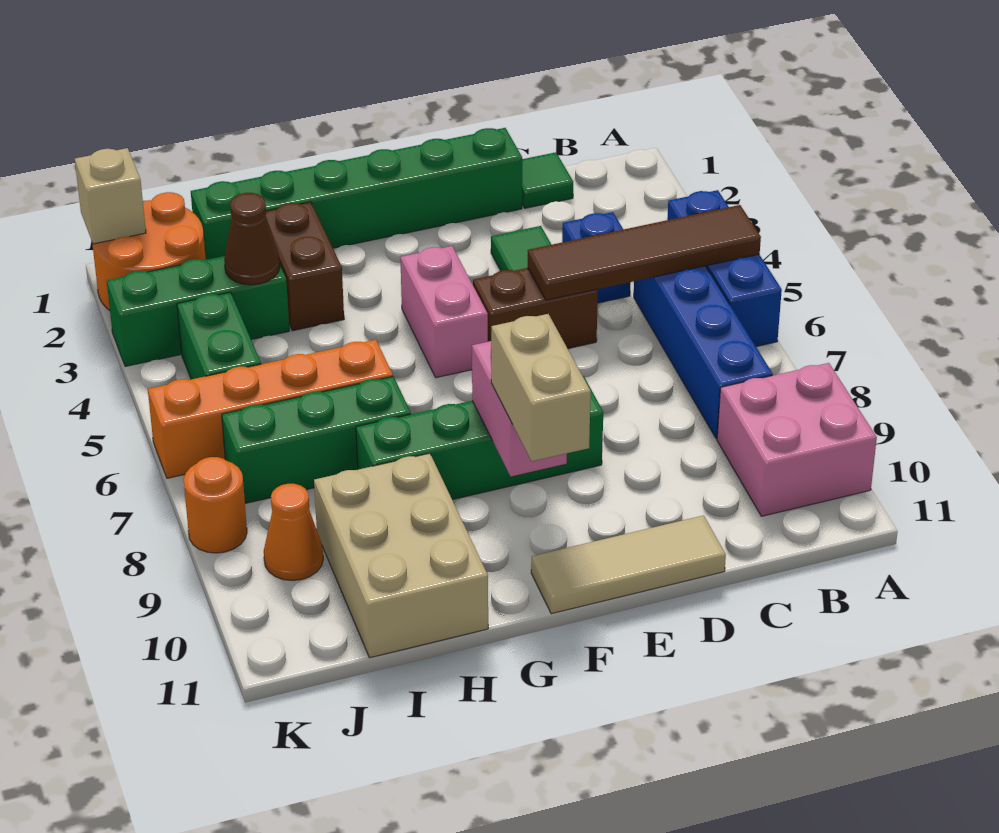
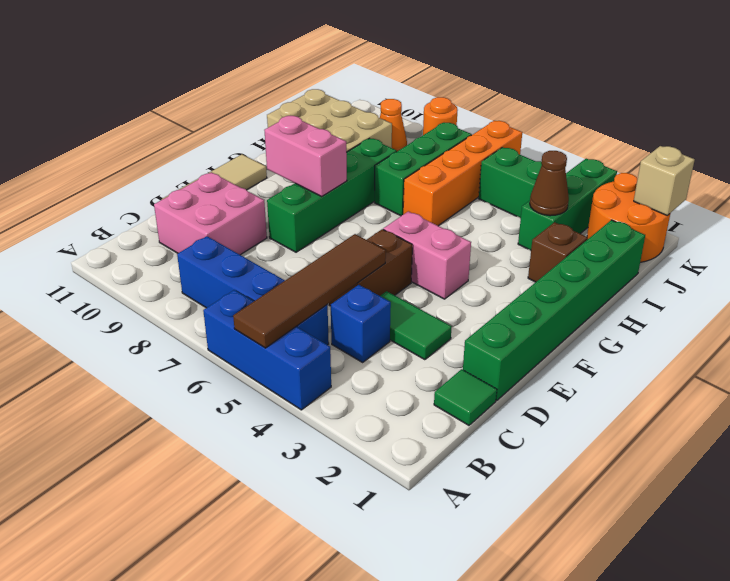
pink brick A9:B10 level 1 -> pink brick C9:D10 level 1
tan brick F9:F10 level 3 -> none
brown brick H2:H3 level 1 -> brown brick H2 level 1

